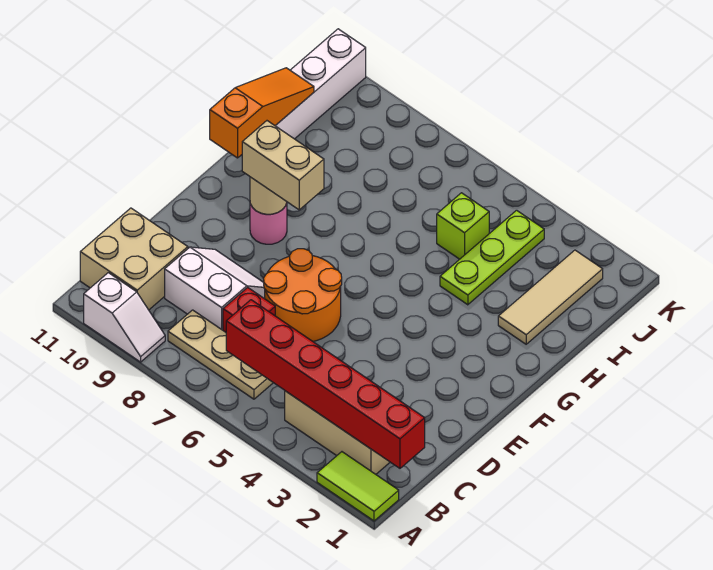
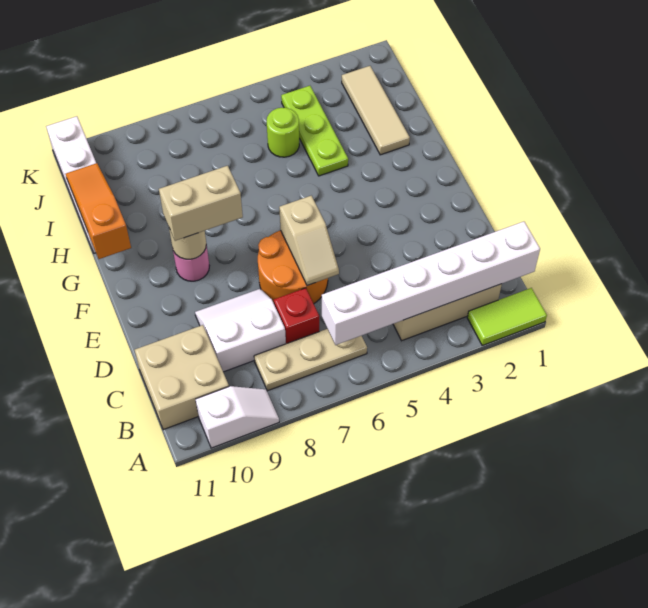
red brick B1:B6 level 2 -> white brick B1:B6 level 2
none -> tan slope D6:E6 level 2 top E
lime brick I5 level 1 -> lime round brick I5 level 1

